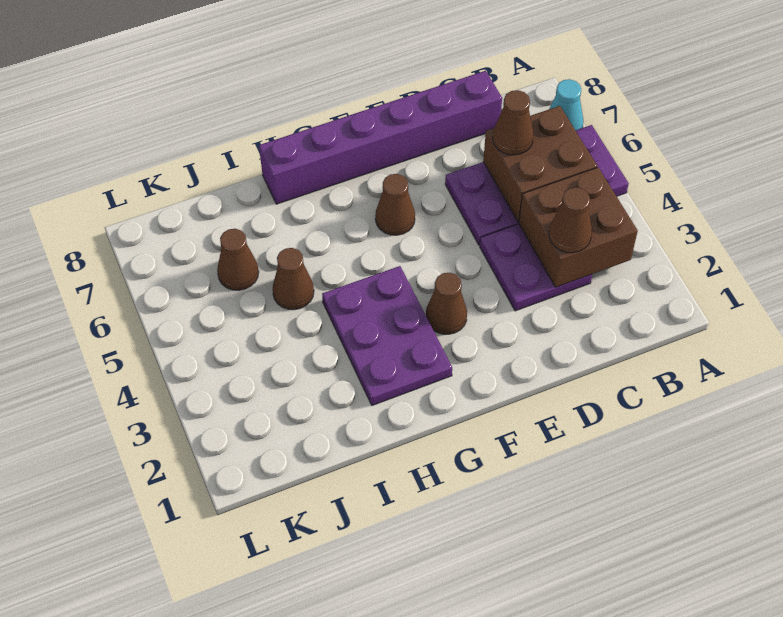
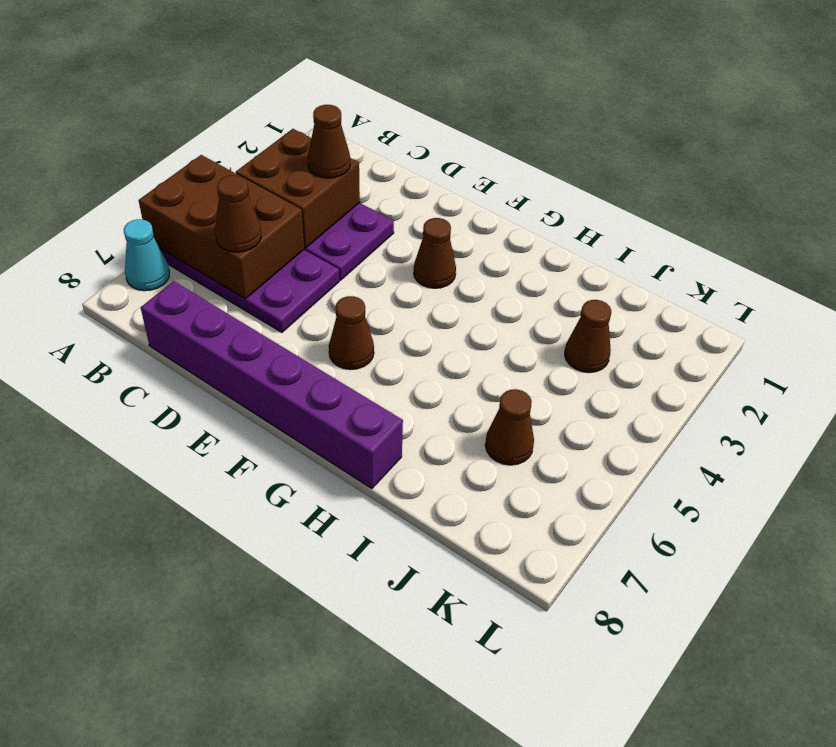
brown brick B5:C6 level 2 -> brown brick A5:C6 level 2
purple plate G2:H4 level 1 -> none
brown cone I5 level 1 -> brown cone J3 level 1

